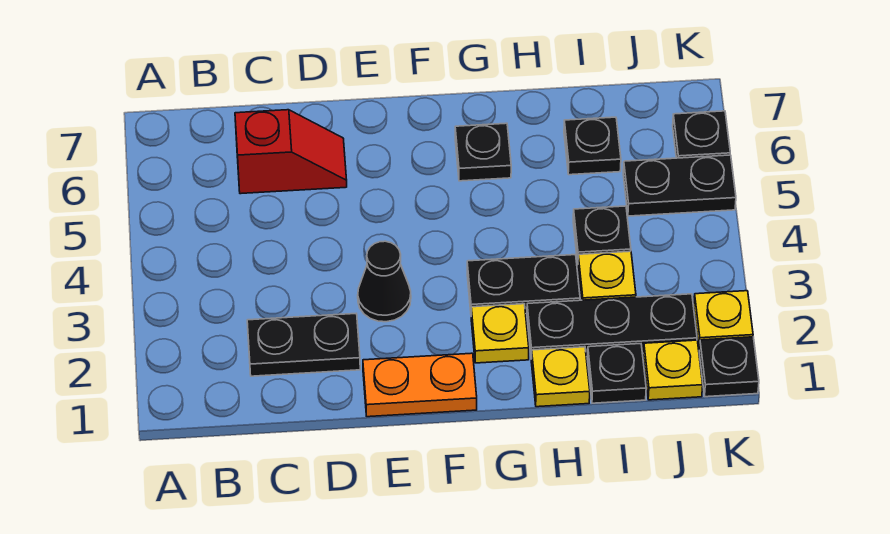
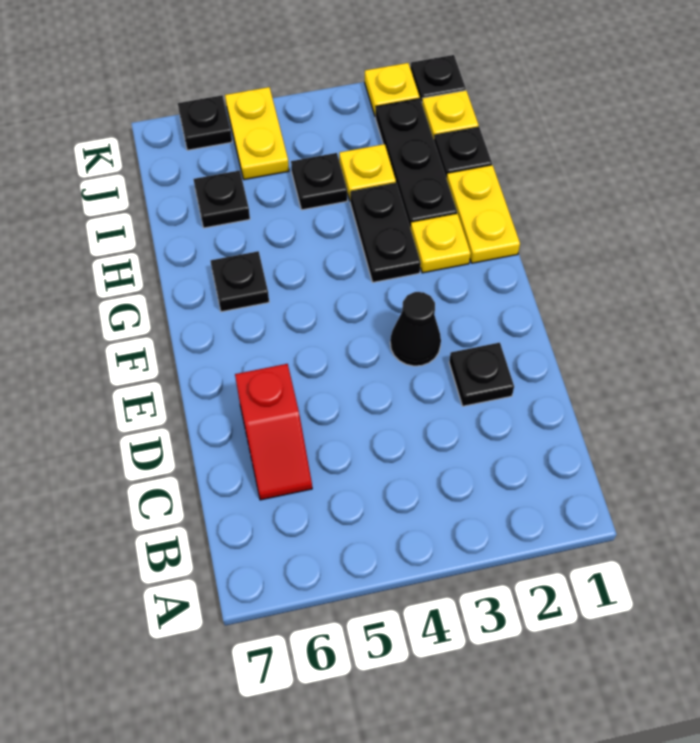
black plate C2:D2 level 1 -> black plate D2 level 1
red slope C6:D6 level 1 top C -> red slope C6:D6 level 1 top D
orange plate E1:F1 level 1 -> none
yellow plate H1 level 1 -> yellow plate G1:H1 level 1
black plate J5:K5 level 1 -> yellow plate J5:K5 level 1

